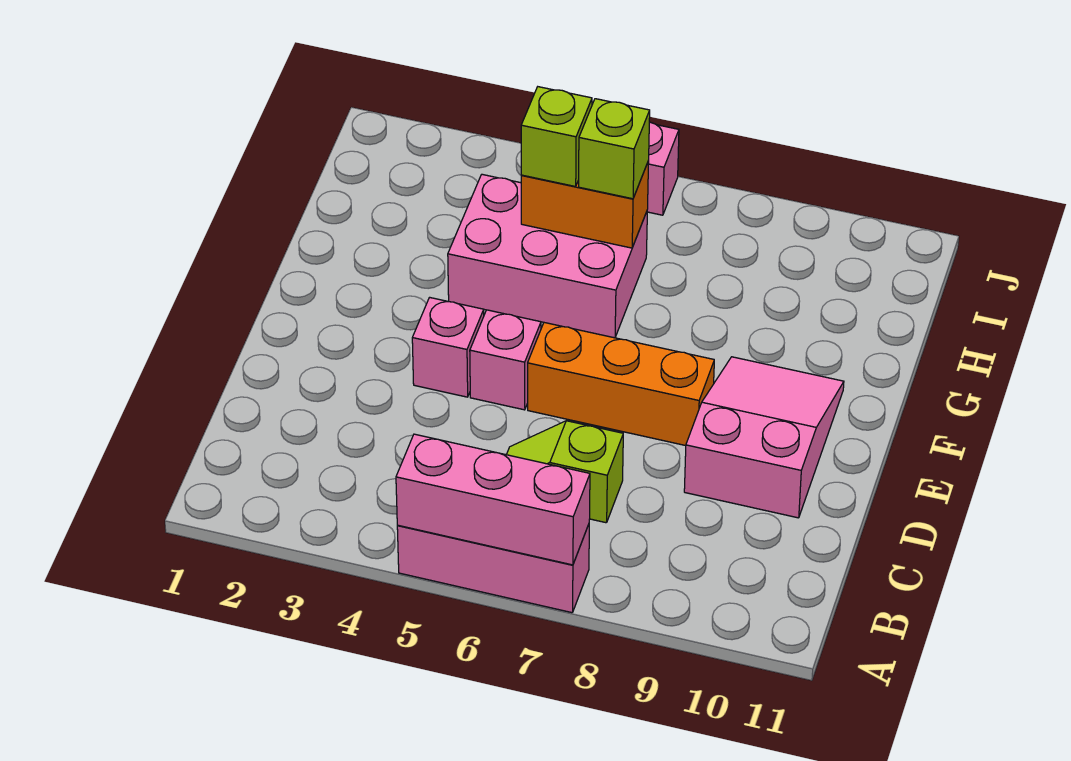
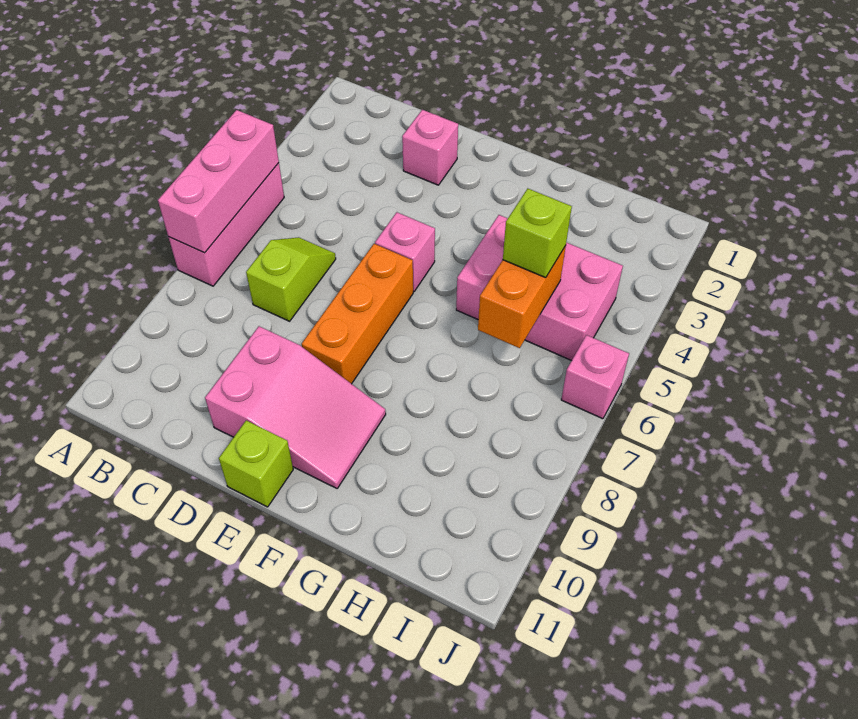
pink brick E4 level 1 -> pink brick D2 level 1
pink brick G4:H6 level 1 -> pink brick G4:I5 level 1
lime brick H6 level 3 -> lime brick E11 level 1

